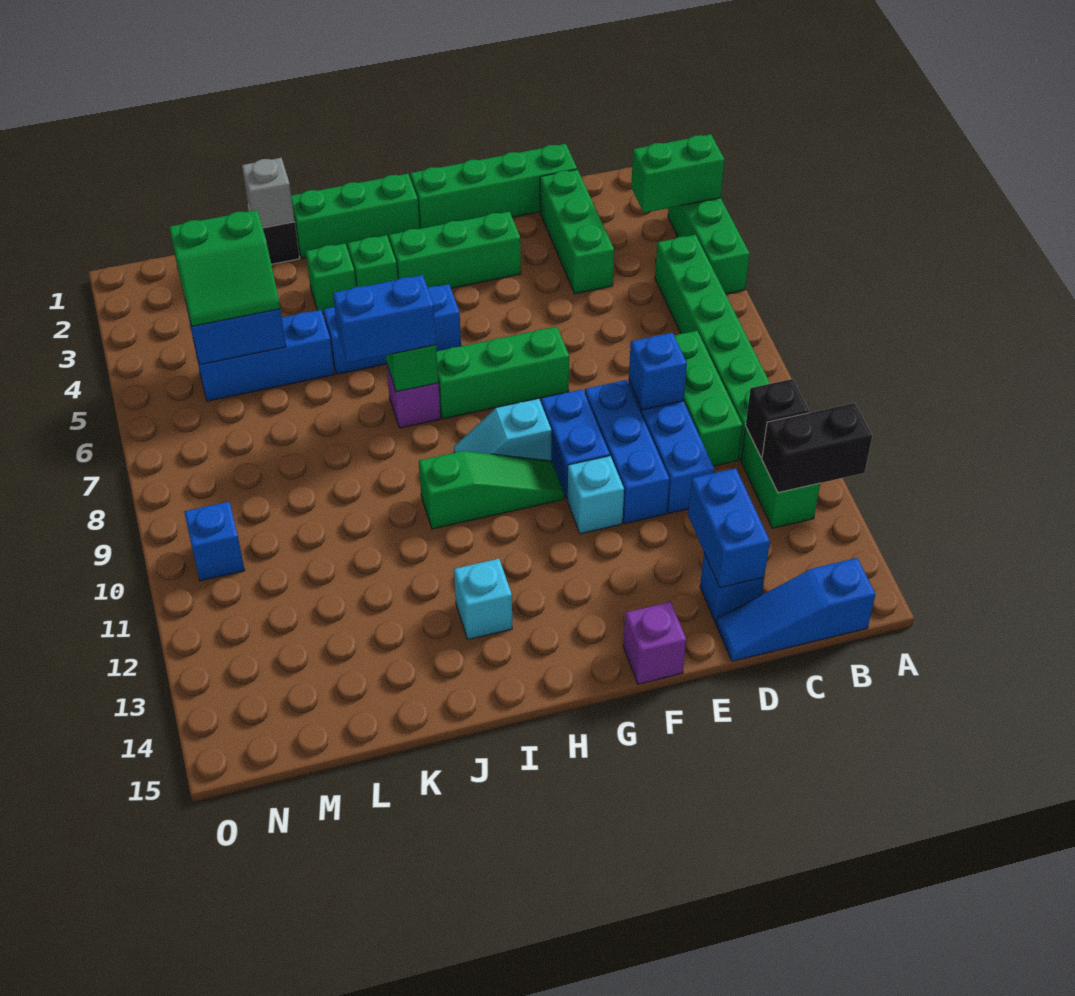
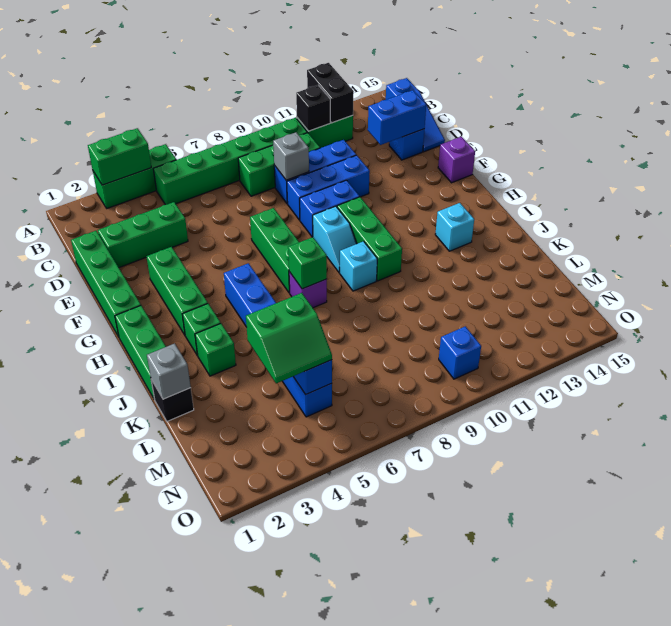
green brick A3:B3 level 2 -> green brick A3:A4 level 2
blue brick D9 level 2 -> grey brick D9 level 2
cyan brick F11 level 1 -> cyan brick I9 level 1
green slope G10:I10 level 1 top I -> green brick G10:I10 level 1
blue brick I7:J7 level 3 -> none
green slope L4:M5 level 3 top 4 -> green slope L4:M5 level 3 top L

